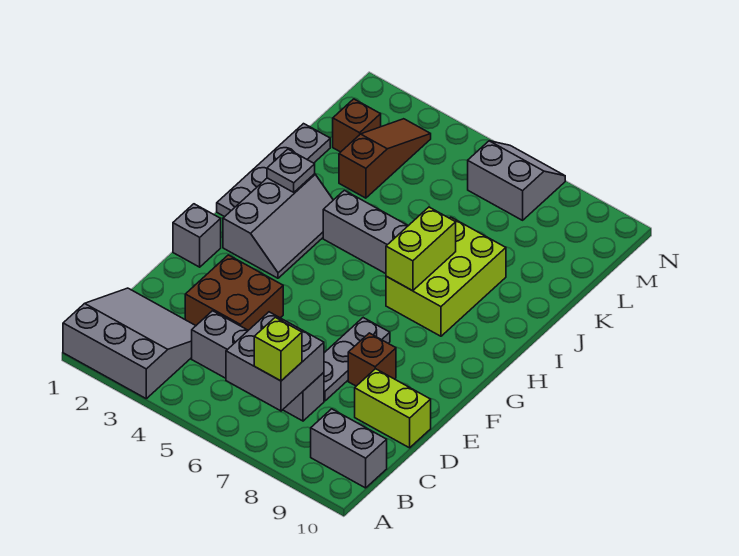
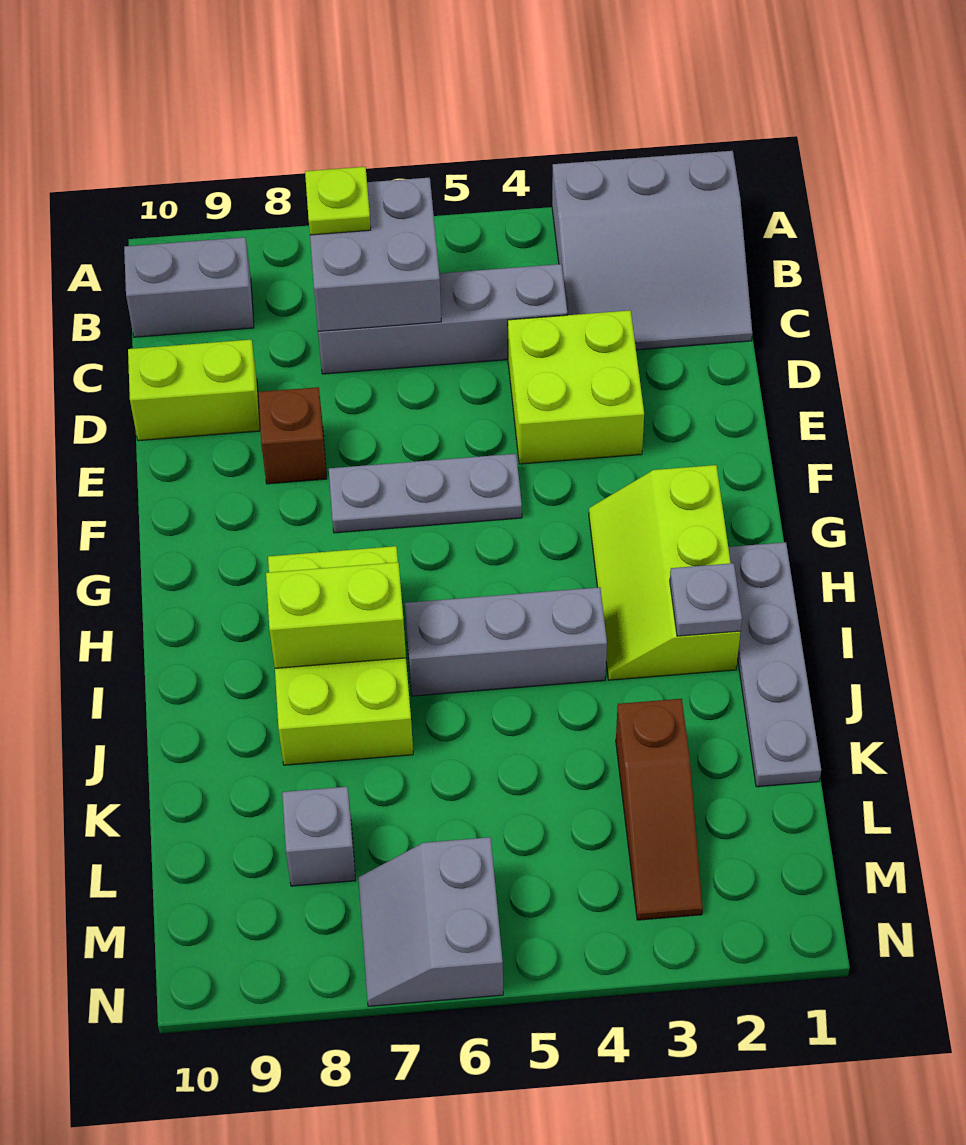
lime brick B7 level 3 -> lime plate B7 level 3
brown brick D3:E4 level 1 -> lime brick D3:E4 level 1
grey plate D7:F7 level 1 -> grey plate F5:F7 level 1
grey brick F1 level 1 -> grey brick L8 level 1
grey slope G2:I3 level 1 top 2 -> lime slope G2:I3 level 1 top 2
lime brick H7:I7 level 2 -> lime brick I7:I8 level 2
brown brick L2 level 1 -> none
grey slope M6:N7 level 1 top M -> grey slope M6:N7 level 1 top 6

